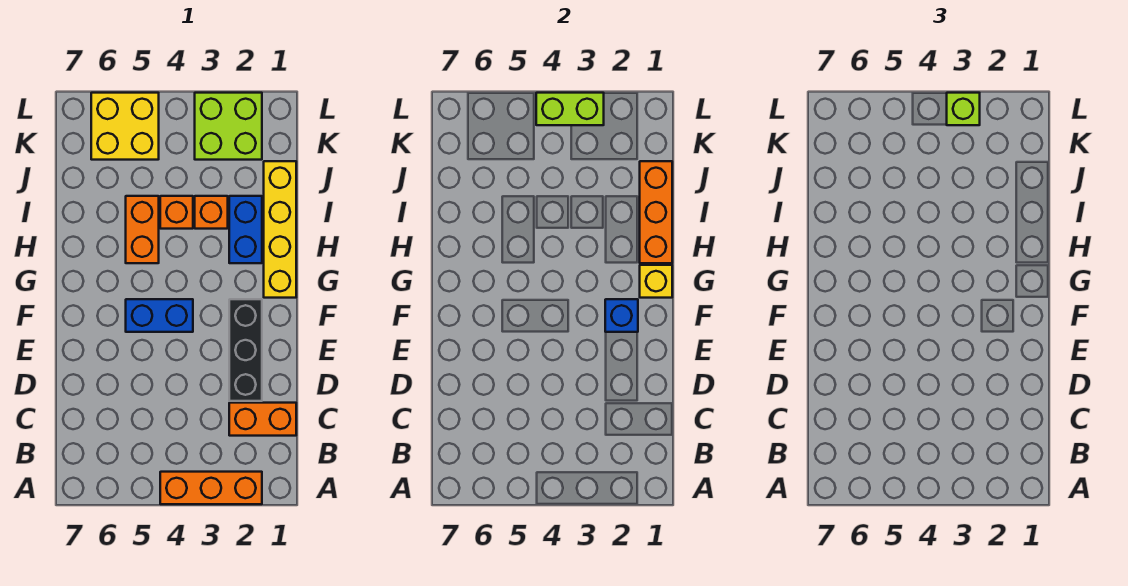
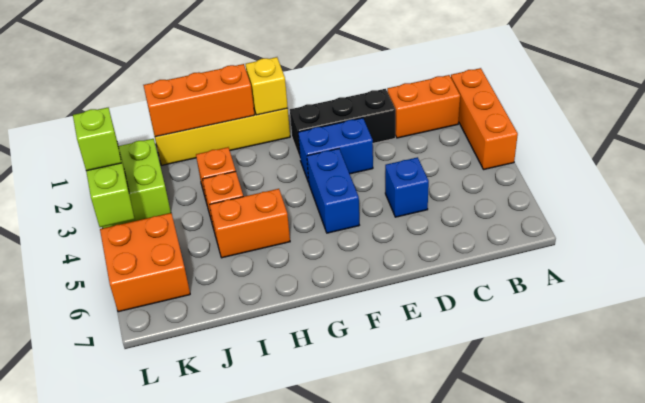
orange brick C1:C2 level 1 -> orange brick B2:C2 level 1
blue brick F2 level 2 -> blue brick D5 level 1
blue brick H2:I2 level 1 -> blue brick E3:F3 level 1
yellow brick K5:L6 level 1 -> orange brick K5:L6 level 1

